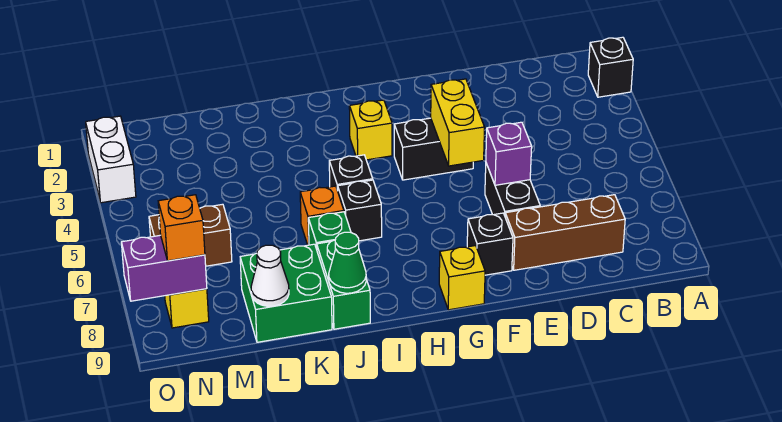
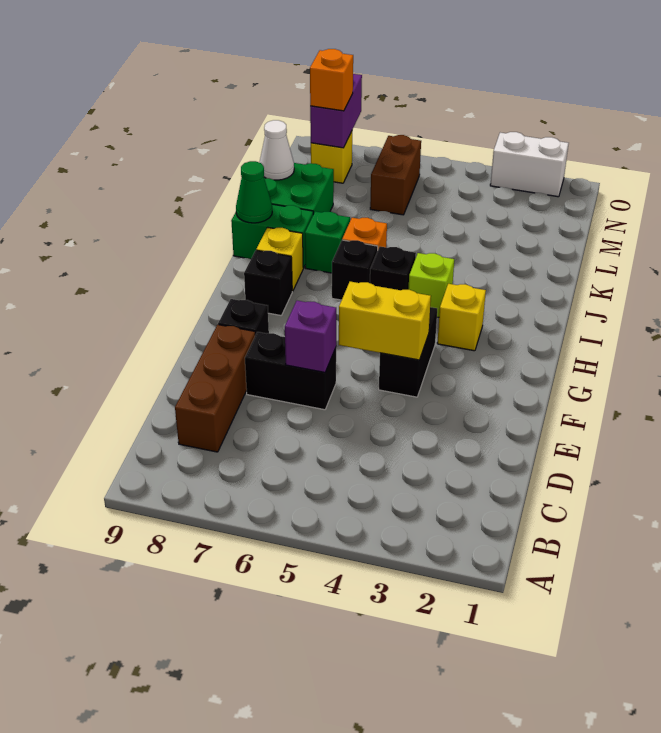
black brick A2 level 1 -> black brick H8 level 1
yellow brick G9 level 1 -> yellow brick I8 level 1
none -> lime brick I4 level 1

